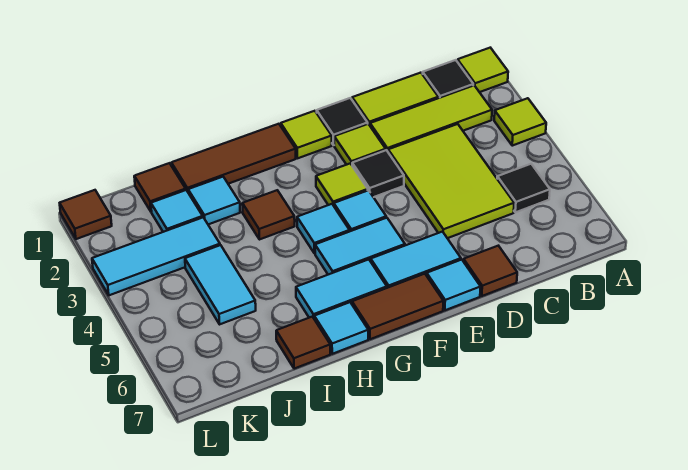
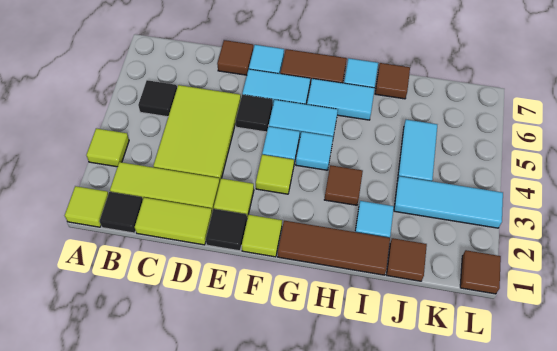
black tile E3 level 1 -> black tile E5 level 1
cyan tile J2 level 1 -> none

